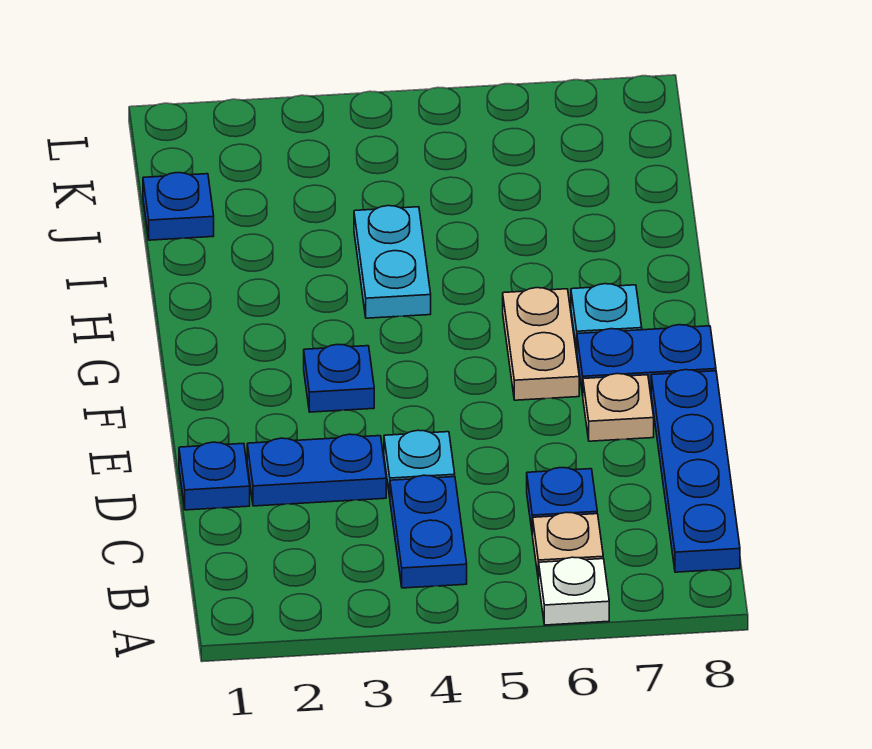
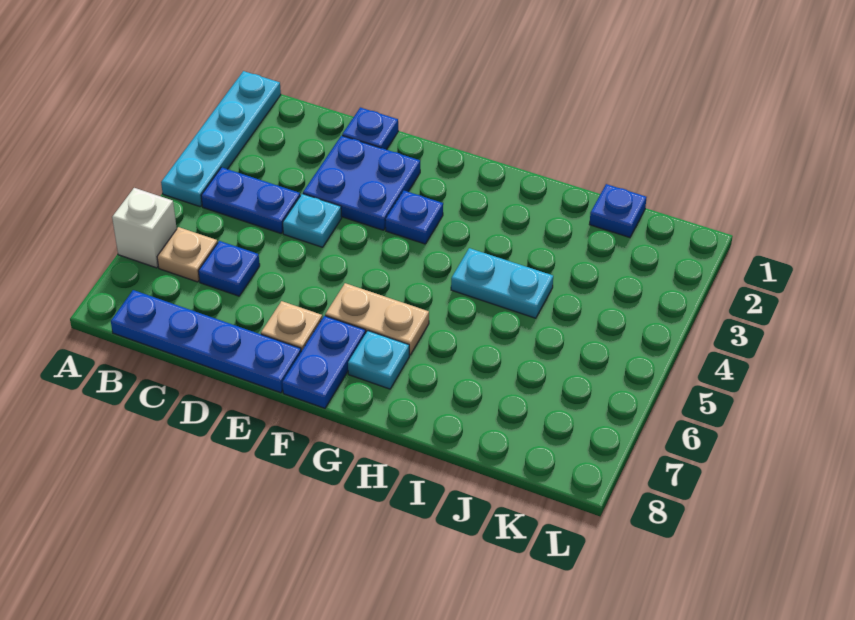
none -> cyan plate A1:A4 level 1
white plate A6 level 1 -> white brick A6 level 1
blue plate D2:D3 level 1 -> blue plate D2:E3 level 1

